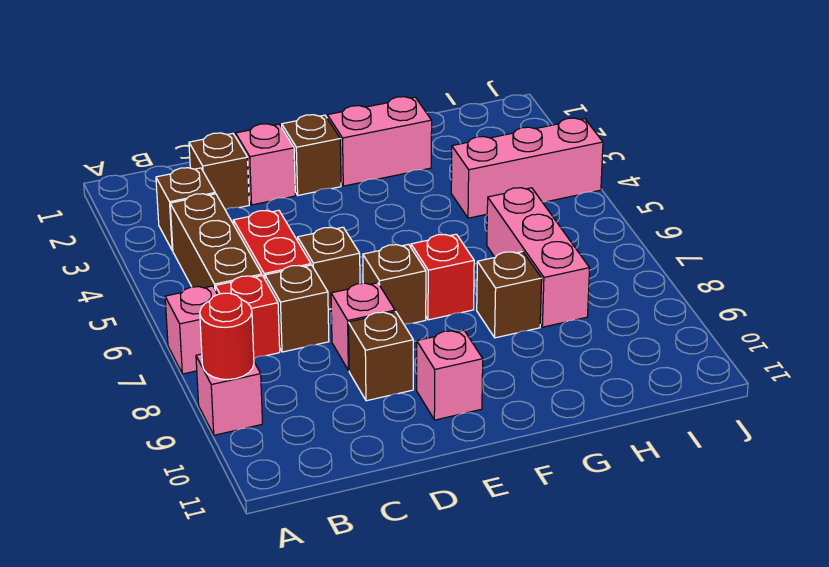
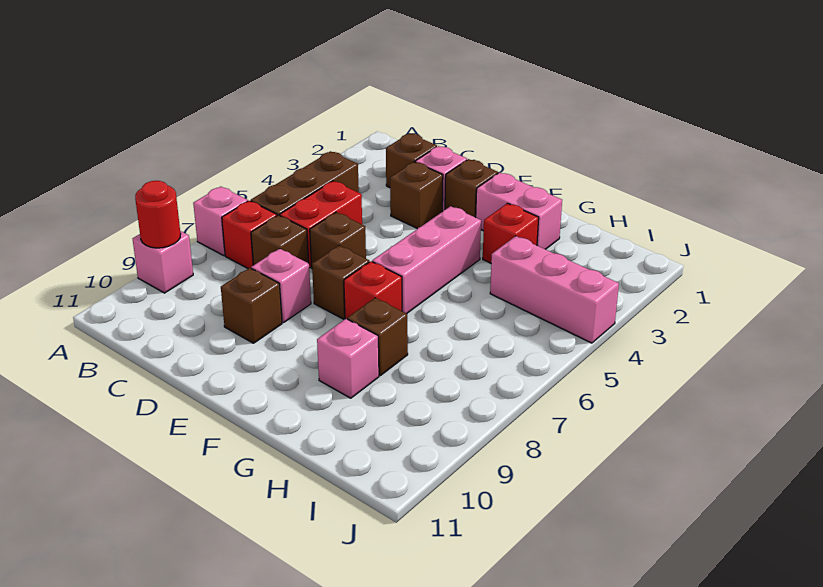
brown brick B3 level 1 -> brown brick D3 level 1
pink brick E10 level 1 -> pink brick G9 level 1
none -> red brick G3 level 1
pink brick H6:H8 level 1 -> pink brick F4:F6 level 1

